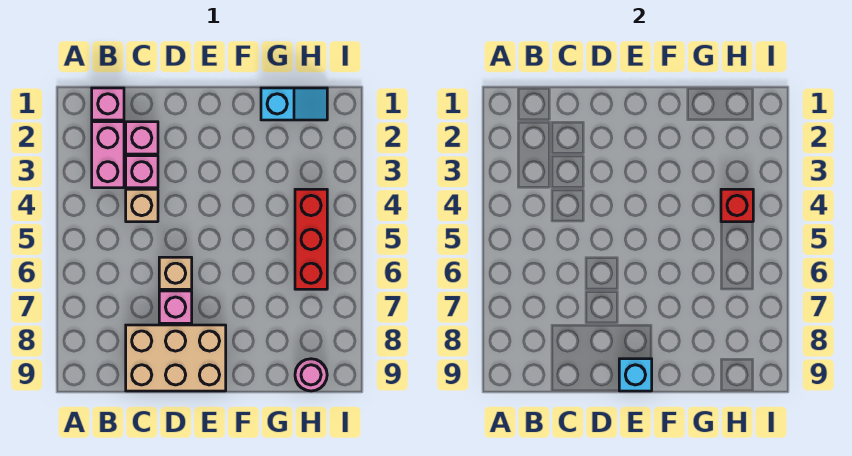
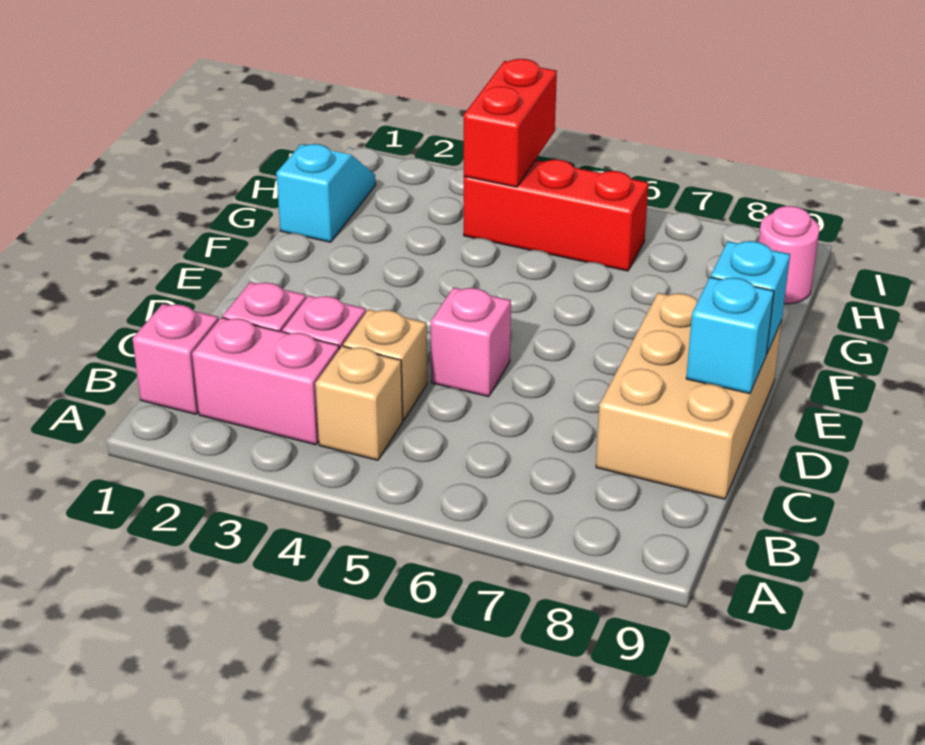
tan brick D6 level 1 -> tan brick B4 level 1
pink brick D7 level 1 -> pink brick D5 level 1
none -> cyan brick D9 level 2
red brick H4 level 2 -> red brick H4:I4 level 2

